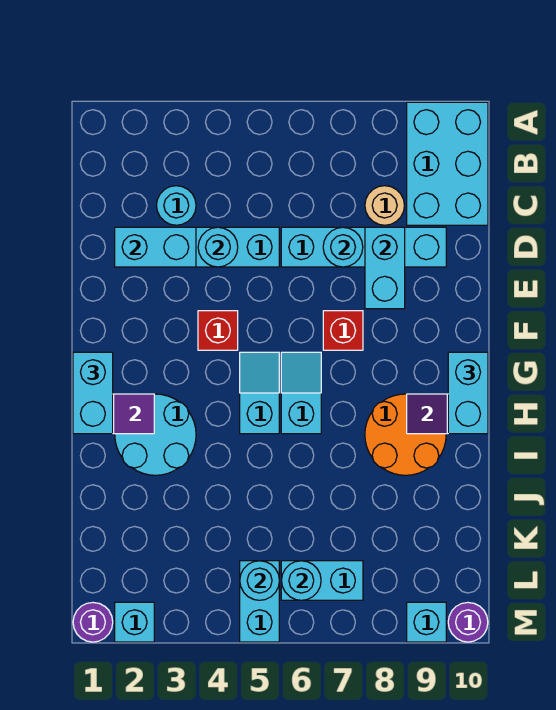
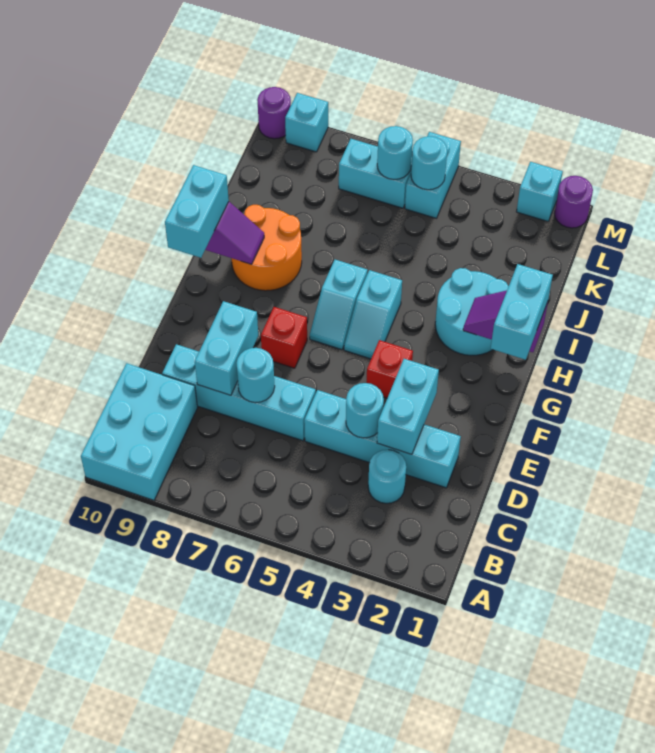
tan round brick C8 level 1 -> none
cyan brick D2:D3 level 2 -> cyan brick D3:E3 level 2

